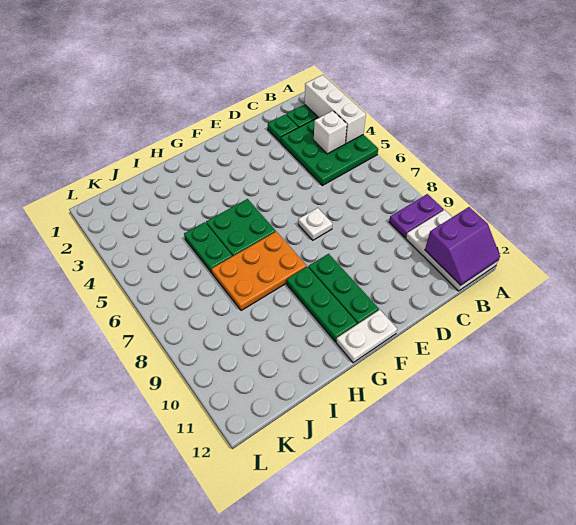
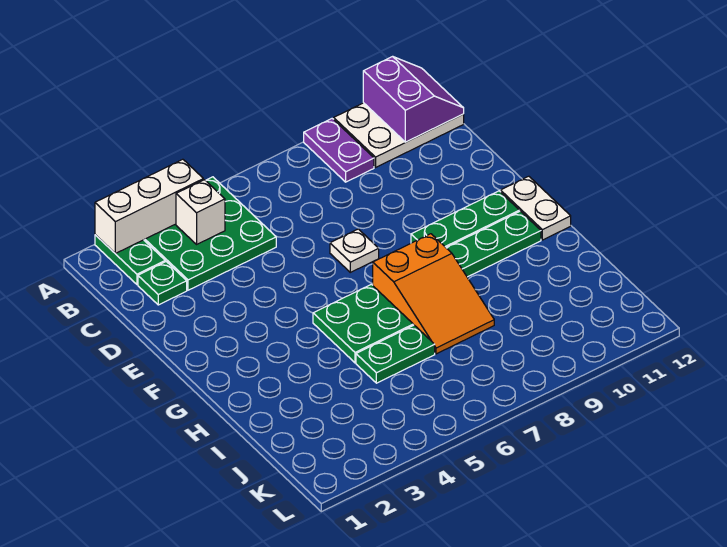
orange plate G7:I8 level 1 -> orange slope G7:I8 level 1 top G

